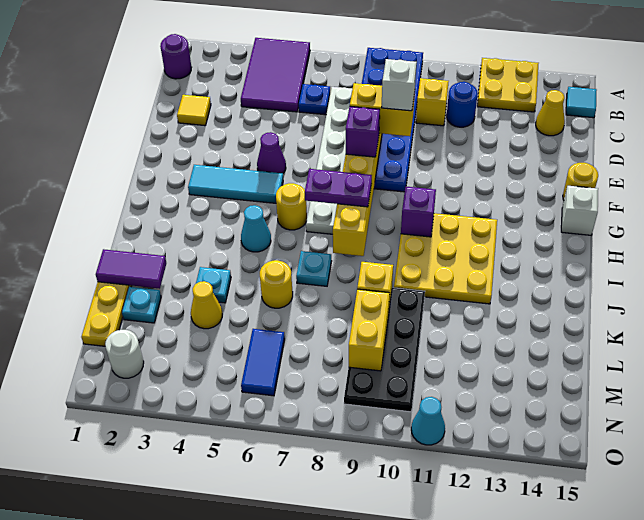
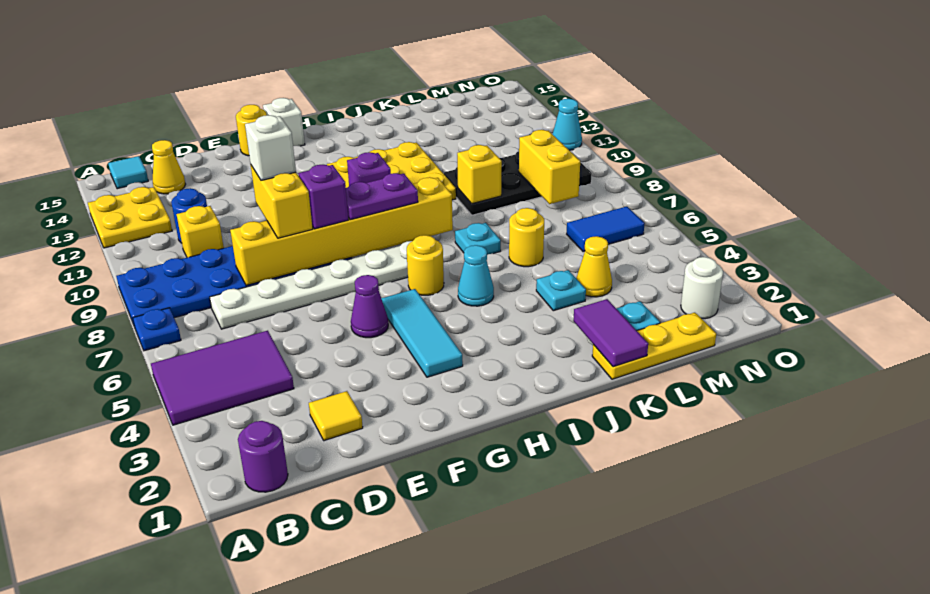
blue plate C6 level 1 -> blue plate A7 level 1
purple plate H7:H8 level 3 -> purple plate G8:H8 level 3
yellow brick L9:M9 level 2 -> yellow brick M8:M9 level 2

